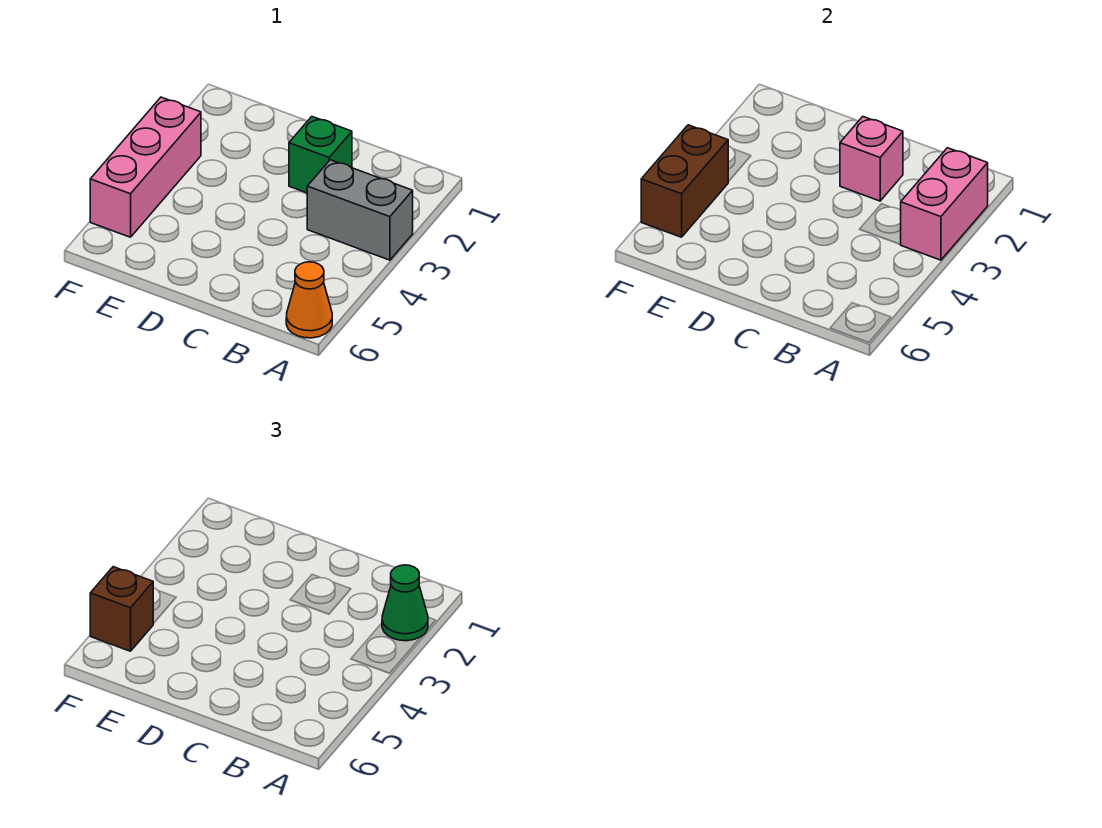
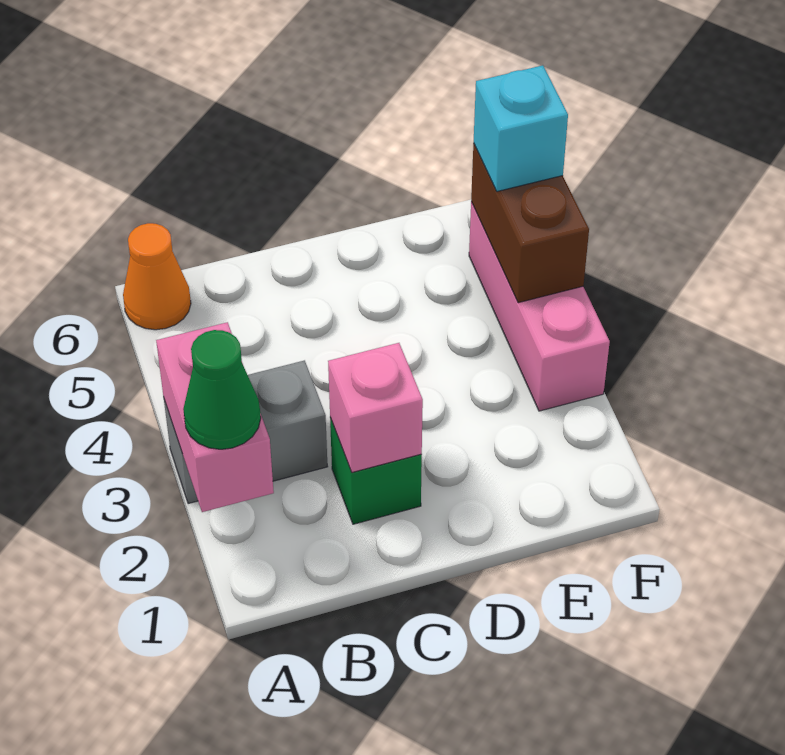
brown brick F5 level 3 -> cyan brick F5 level 3

